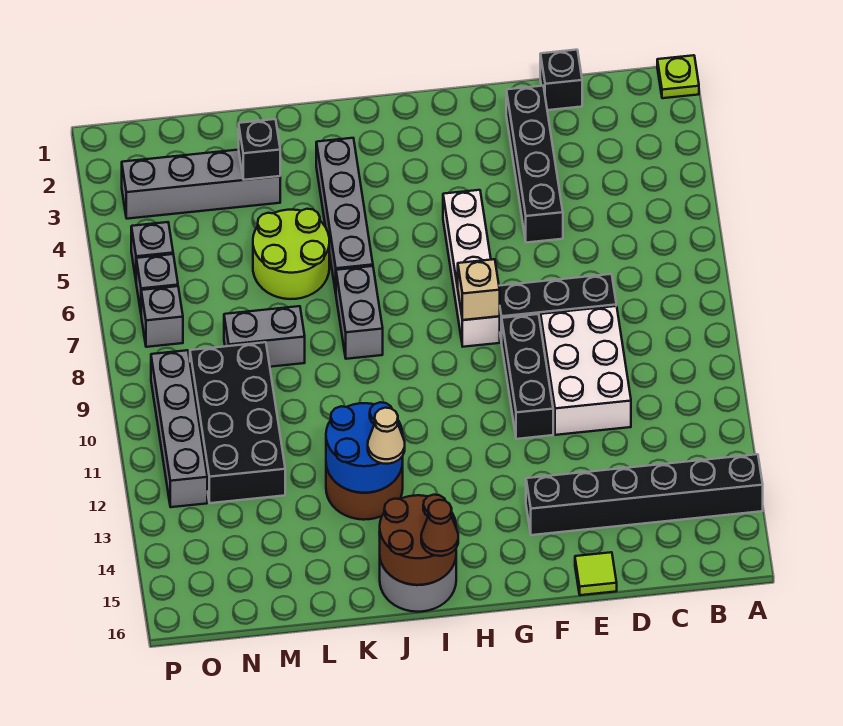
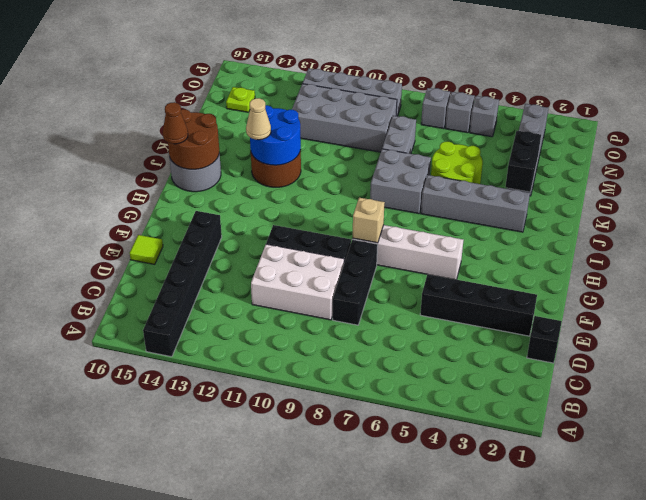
lime plate A1 level 1 -> lime plate N15 level 1
grey brick J7:J8 level 1 -> grey brick J7:K8 level 1
black brick L3 level 2 -> black brick K3:L3 level 2
black brick M9:N12 level 1 -> grey brick M9:N12 level 1

